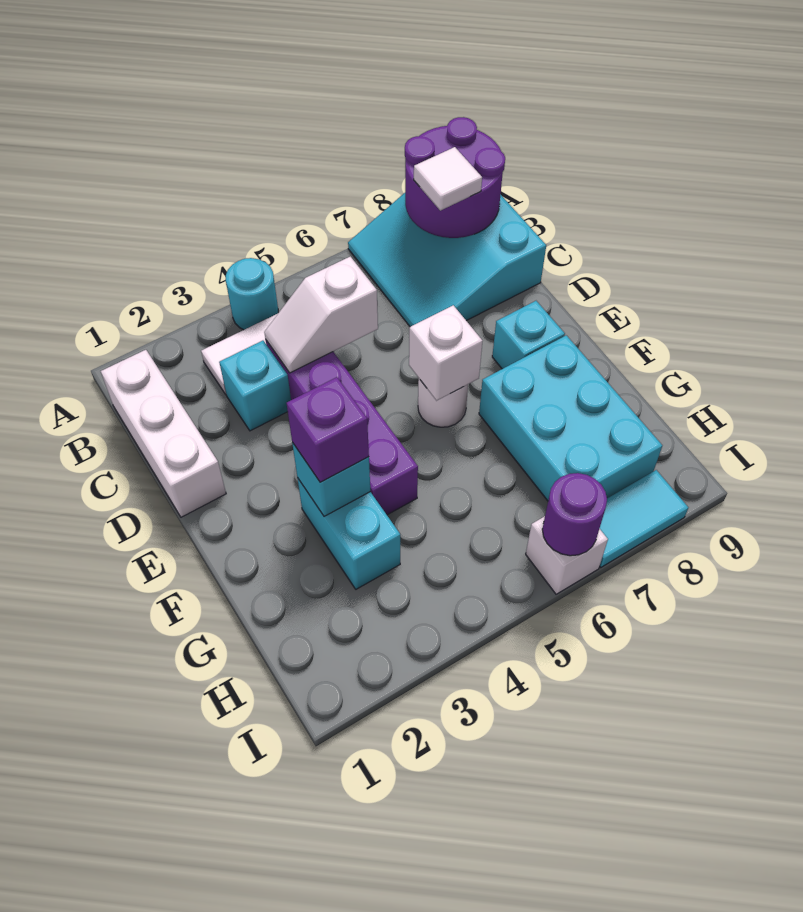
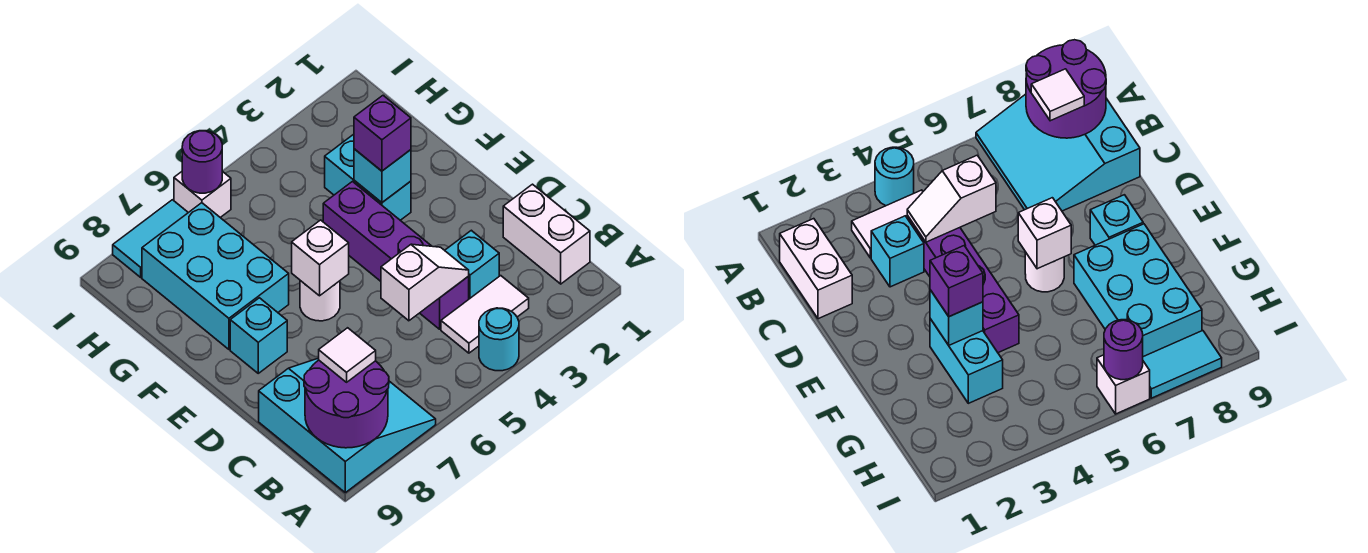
white brick B1:D1 level 1 -> white brick B1:C1 level 1

